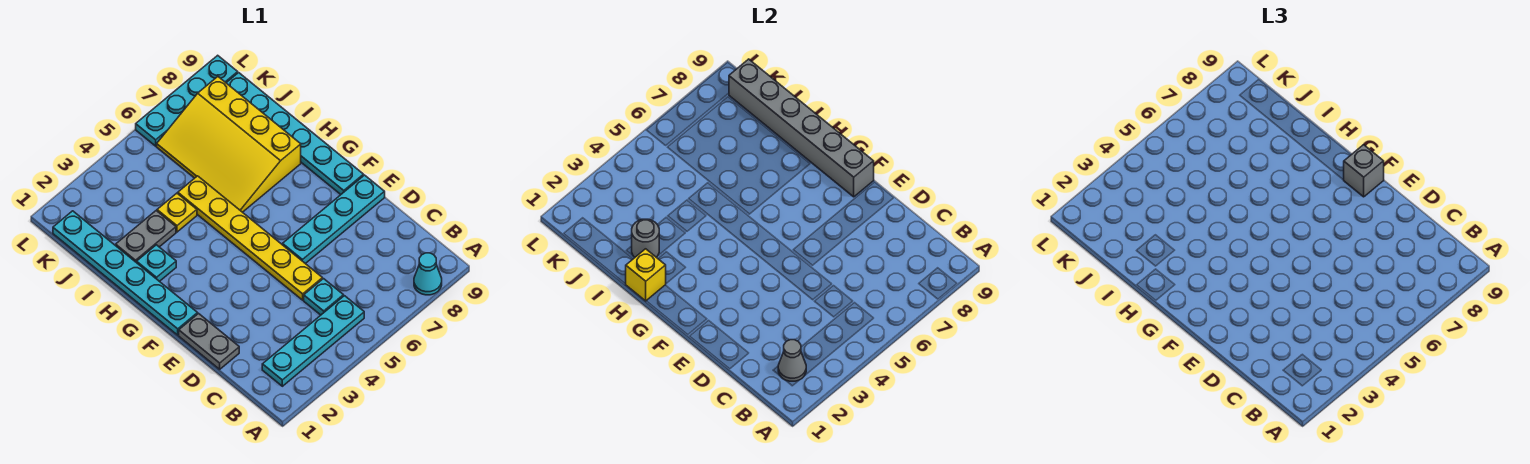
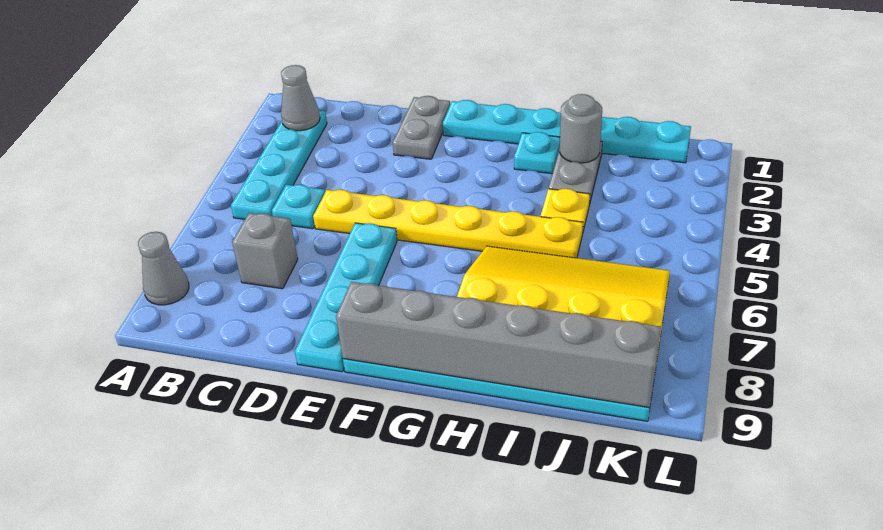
cyan cone A8 level 1 -> grey cone A8 level 1
grey plate D1:E1 level 1 -> grey plate E1:E2 level 1
grey brick F9 level 3 -> grey brick C7 level 1
yellow brick H1 level 2 -> none
cyan plate L6:L9 level 1 -> none

